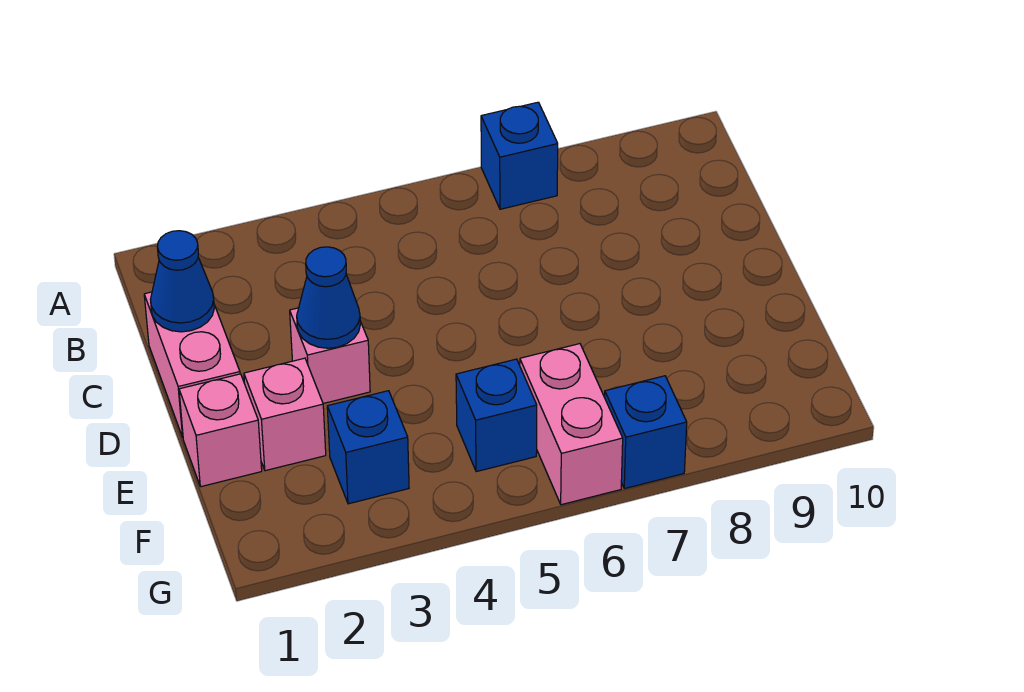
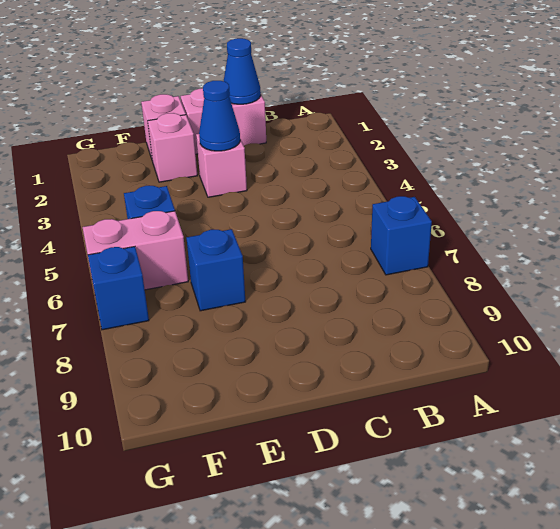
blue brick F3 level 1 -> blue brick E7 level 1

